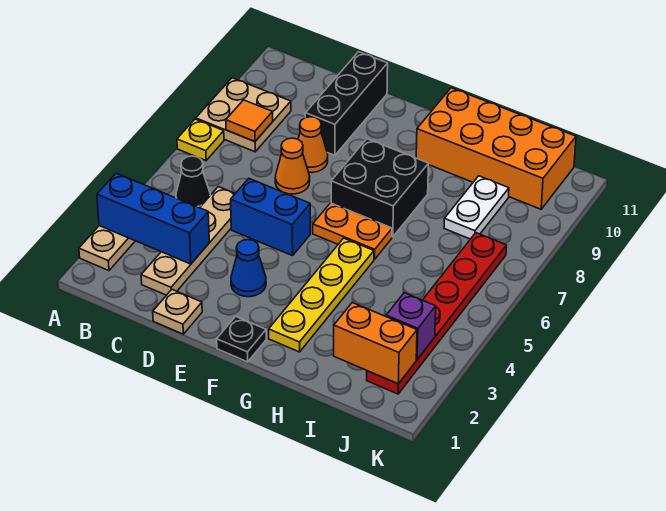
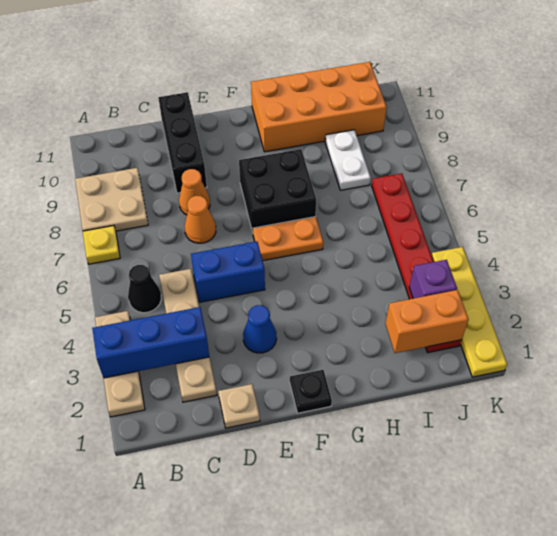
orange tile B8 level 2 -> none
yellow plate G2:G5 level 1 -> yellow plate K1:K4 level 1

